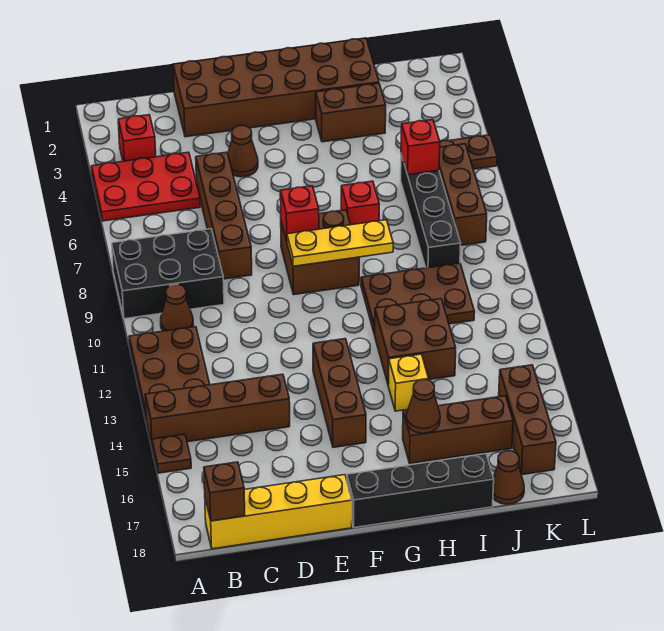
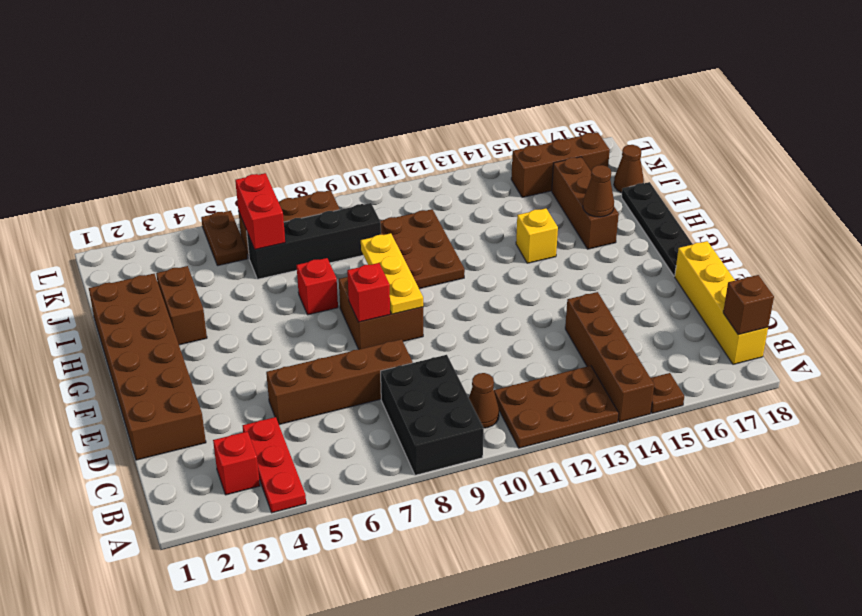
red plate A4:C5 level 1 -> red plate A4:C4 level 1
brown cone E4 level 1 -> none
brown brick F13:F15 level 1 -> none
black brick F18:I18 level 1 -> black plate F18:I18 level 1
brown brick H12:I13 level 1 -> none
red brick J6 level 2 -> red brick J6:K6 level 2

